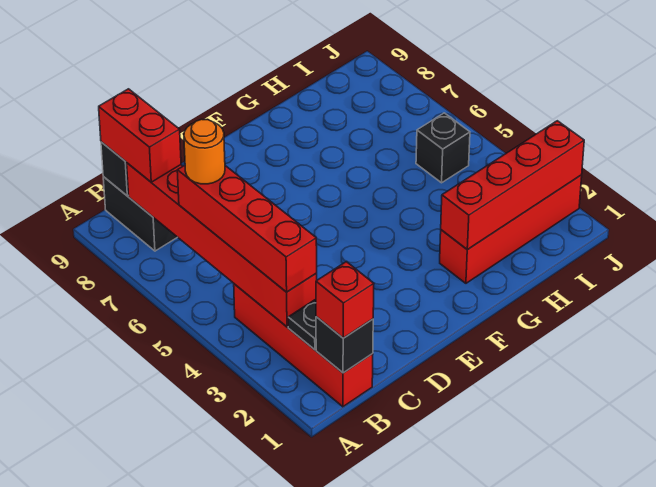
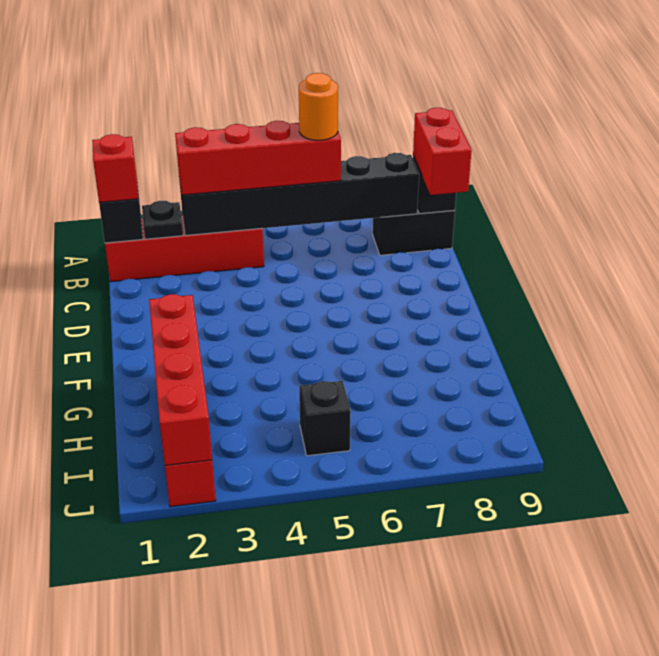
red brick B3:B8 level 2 -> black brick B3:B8 level 2
red brick B8:B9 level 3 -> red brick B9:C9 level 3

